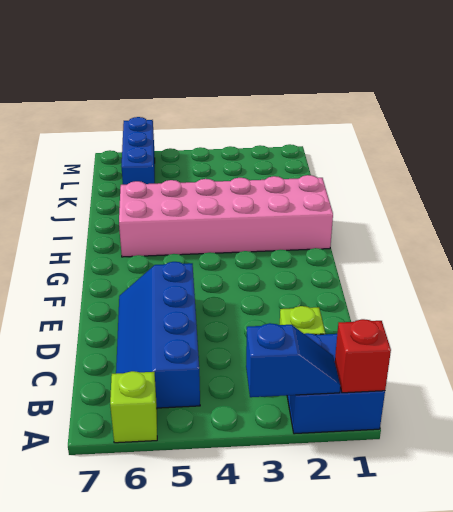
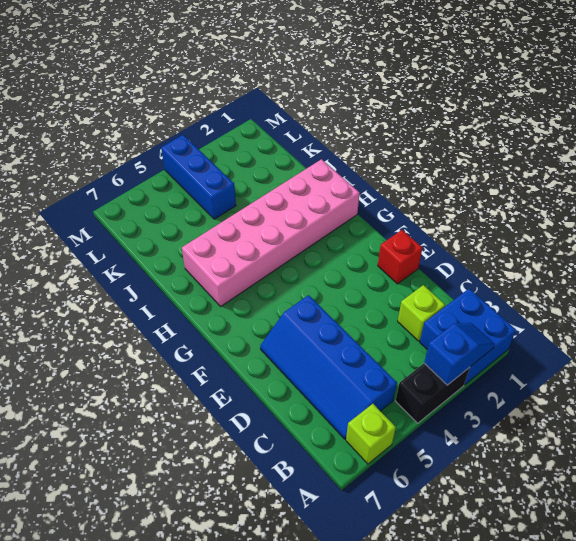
red brick A1 level 2 -> red brick E1 level 1
none -> black brick A3:A4 level 1
blue brick K6:M6 level 1 -> blue brick K4:M4 level 1

